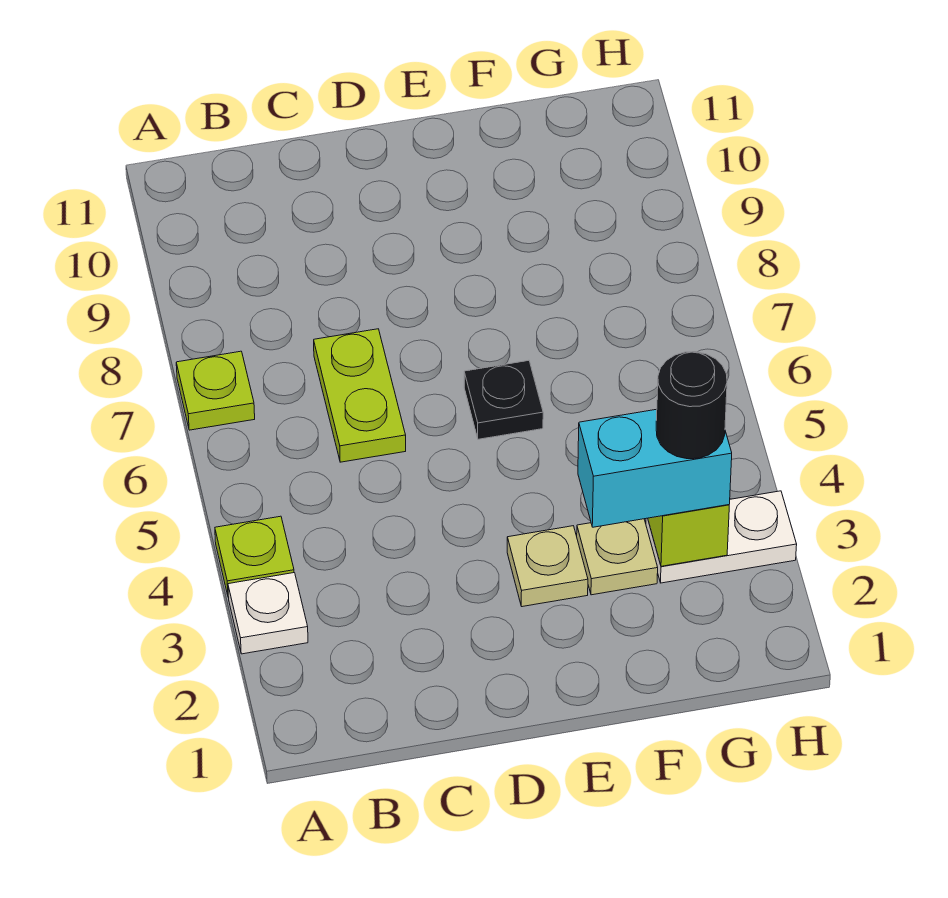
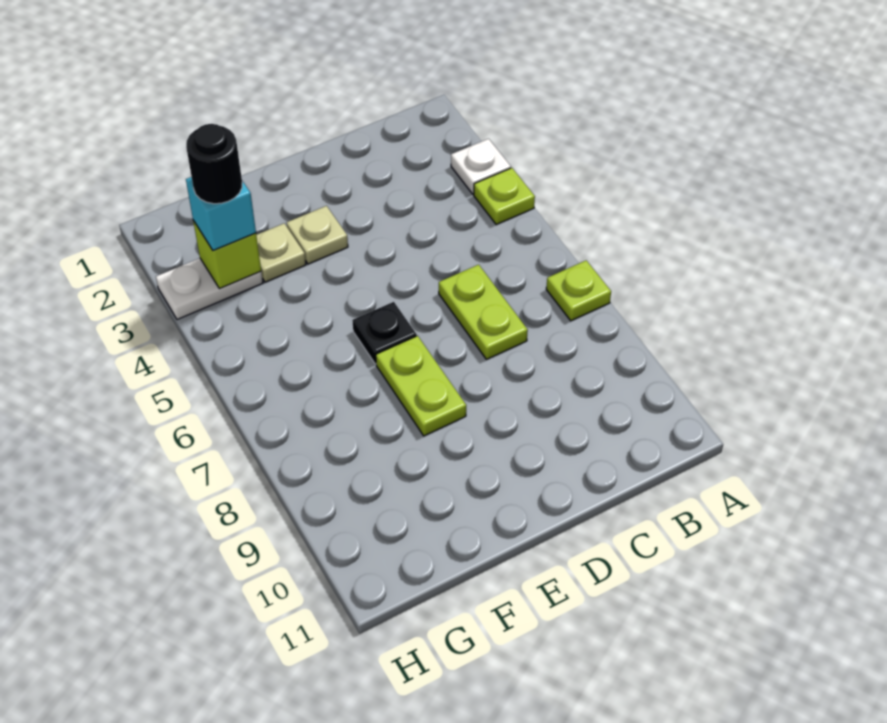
none -> lime plate E7:E8 level 1
cyan brick F3:G3 level 3 -> cyan brick G3 level 3

